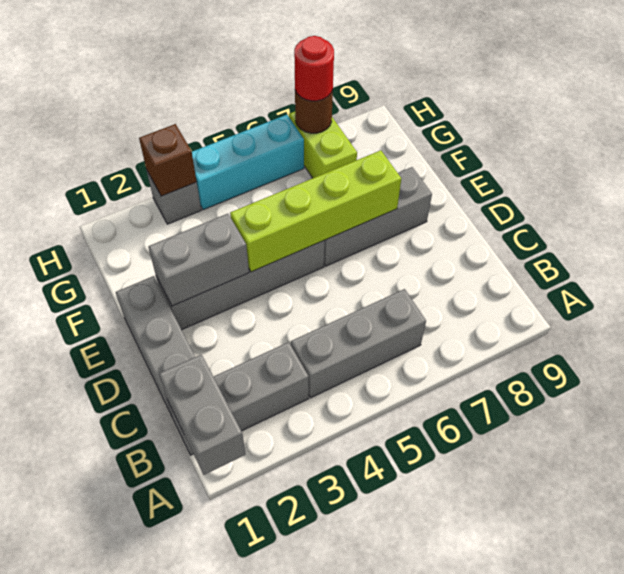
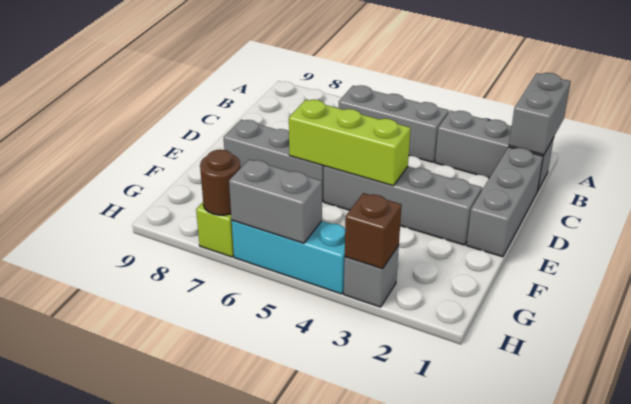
grey brick E2:E3 level 2 -> grey brick H5:H6 level 2
lime brick E4:E7 level 2 -> lime brick E4:E6 level 2
red round brick H7 level 3 -> none

